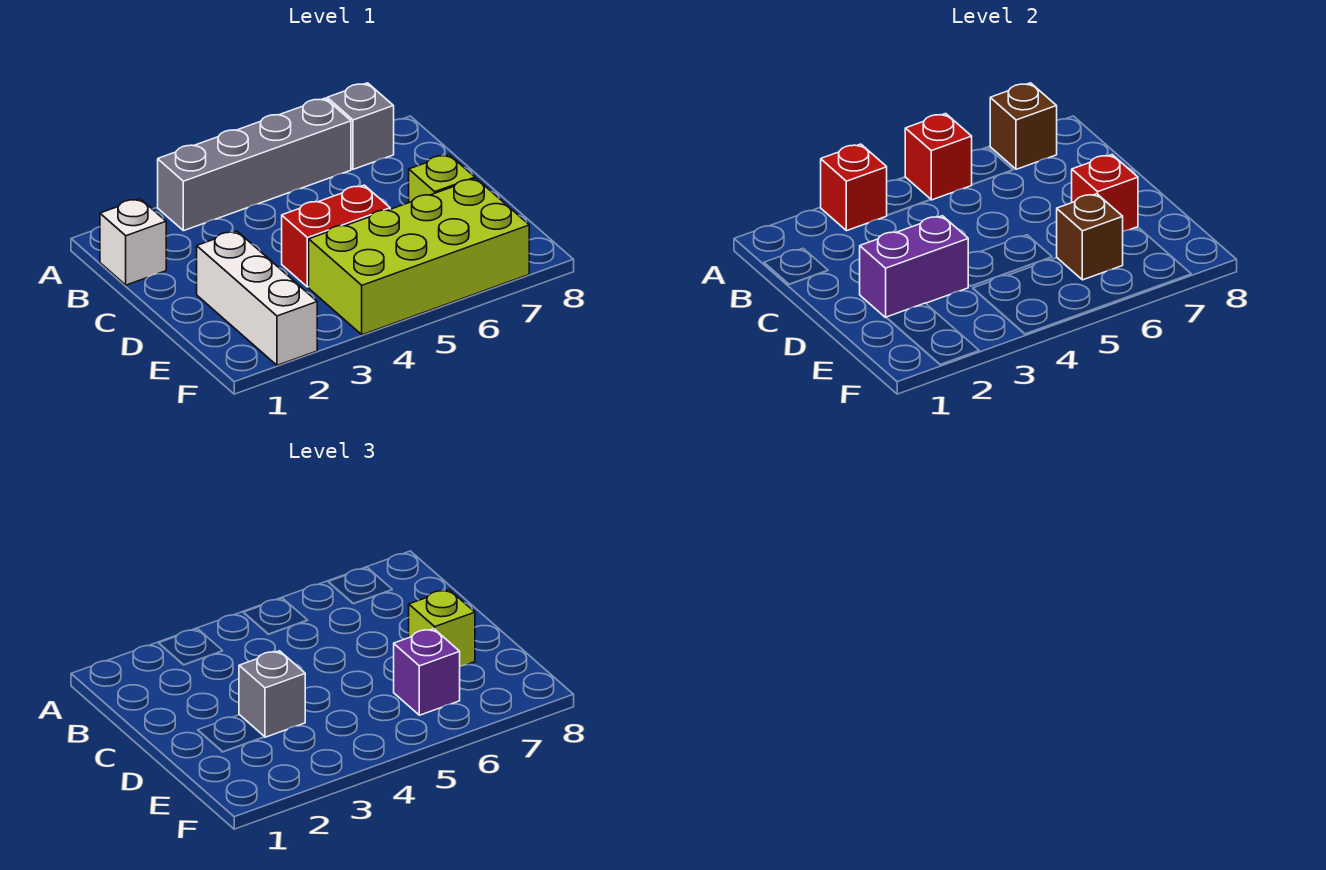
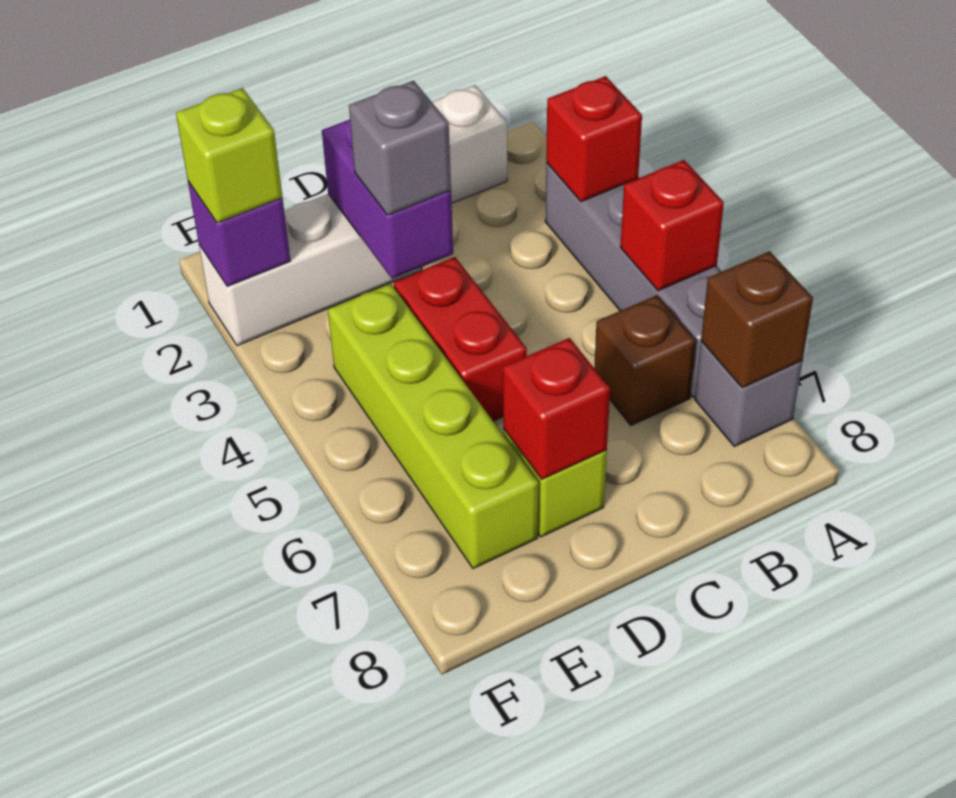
lime brick D7 level 3 -> lime brick F2 level 3
lime brick E4:F7 level 1 -> lime brick E4:E7 level 1
brown brick E6 level 2 -> brown brick B6 level 1
purple brick E6 level 3 -> purple brick F2 level 2

